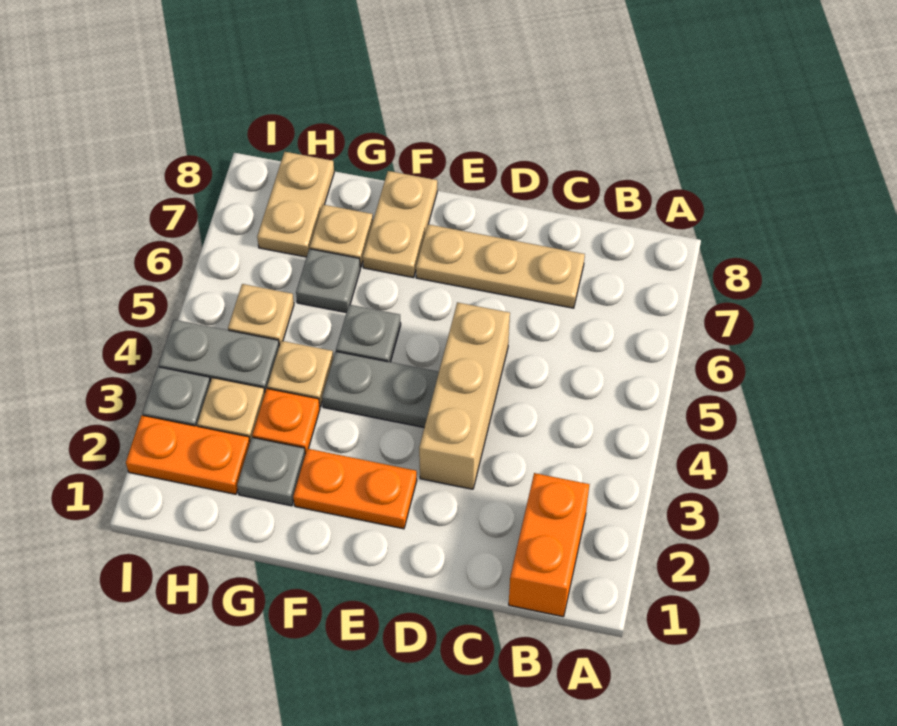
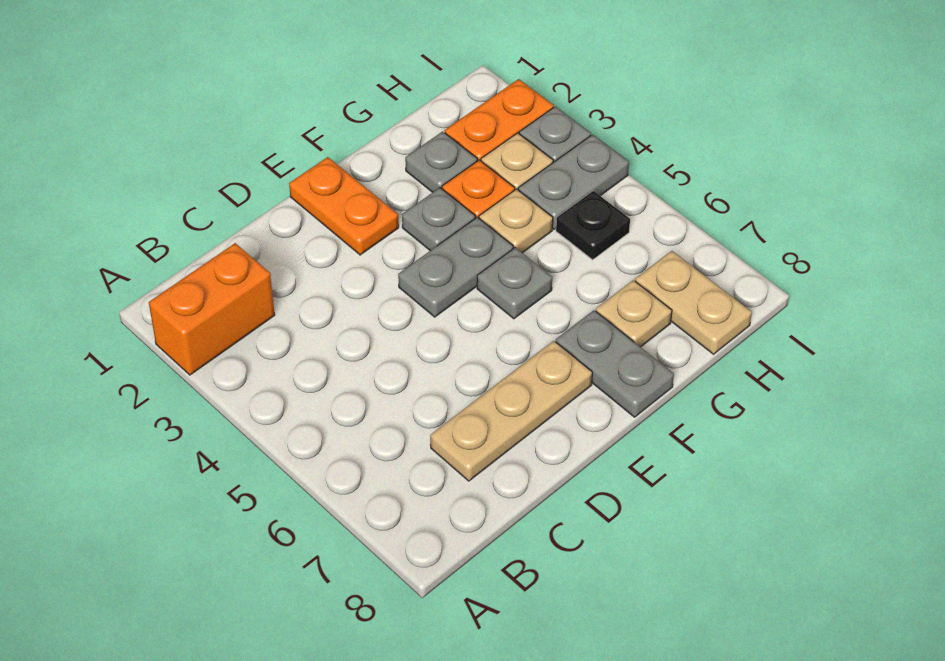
orange brick B1:B2 level 1 -> orange brick A2:B2 level 1
tan brick D3:D5 level 1 -> none
orange plate E2:F2 level 1 -> orange plate E1:E2 level 1
tan plate F7:F8 level 1 -> grey plate F7:F8 level 1
grey plate G6 level 1 -> grey plate F3 level 1
tan plate H5 level 1 -> black plate H5 level 1

